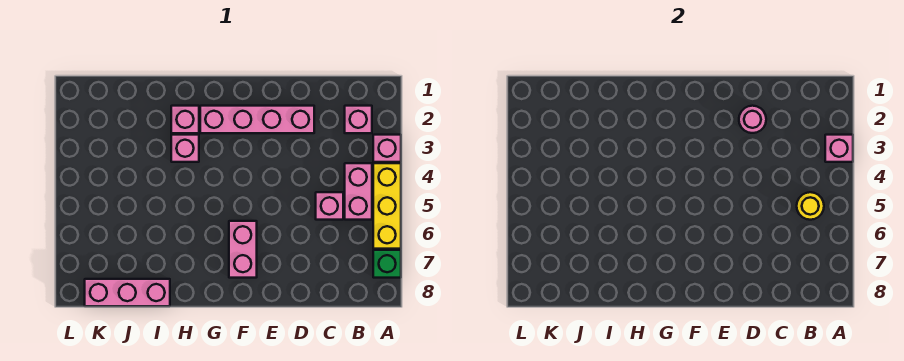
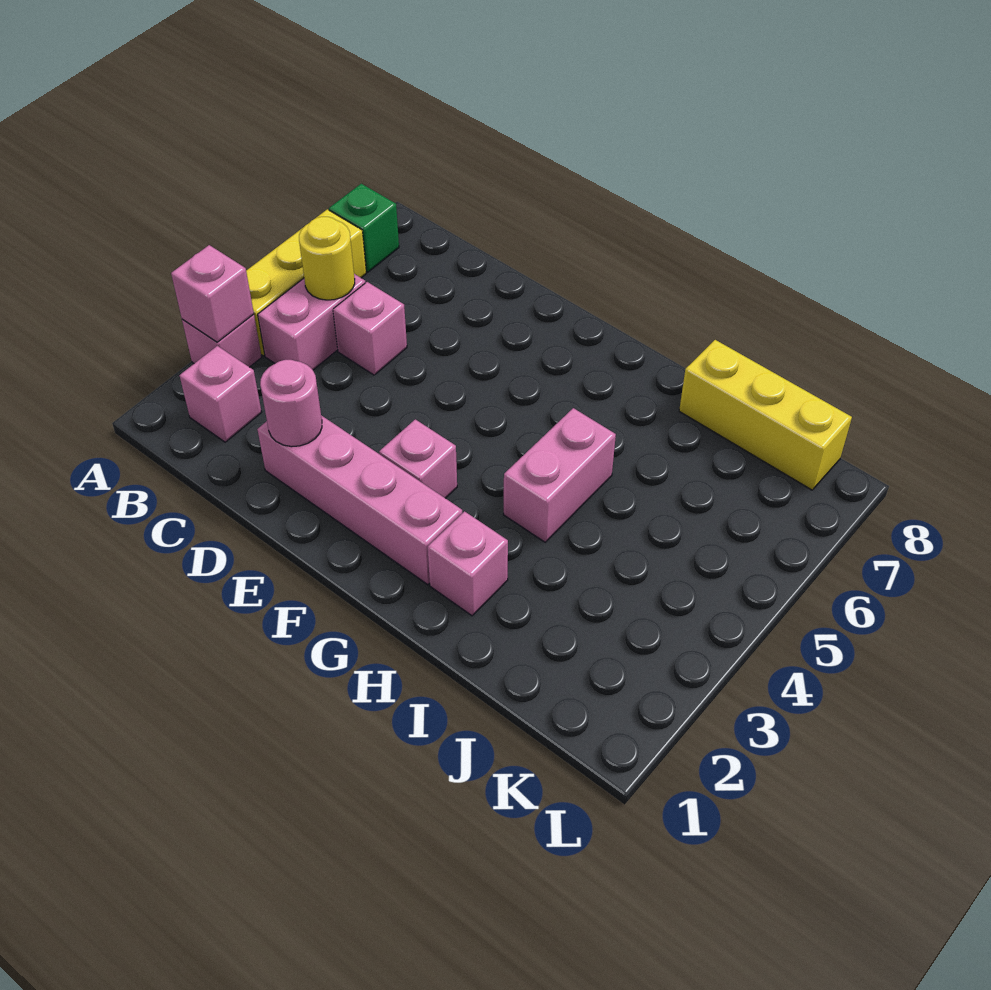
pink brick F6:F7 level 1 -> pink brick H4:H5 level 1
pink brick H3 level 1 -> pink brick F3 level 1
pink brick I8:K8 level 1 -> yellow brick I8:K8 level 1

